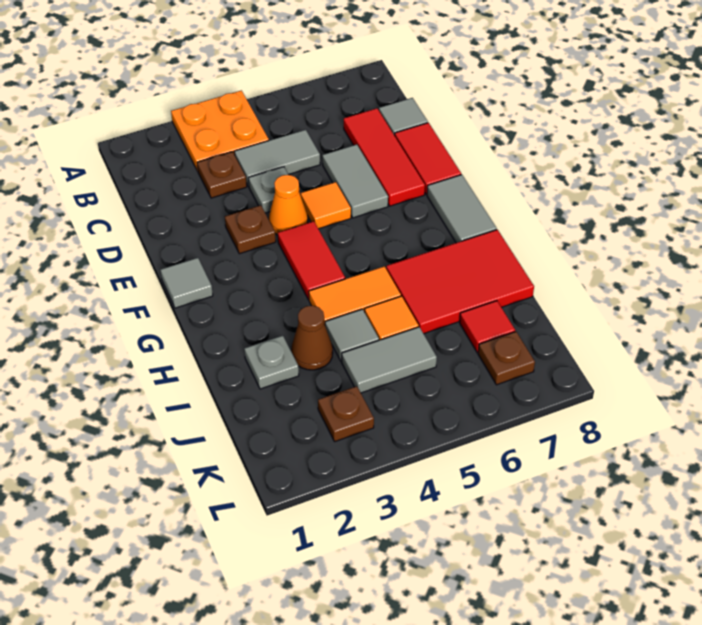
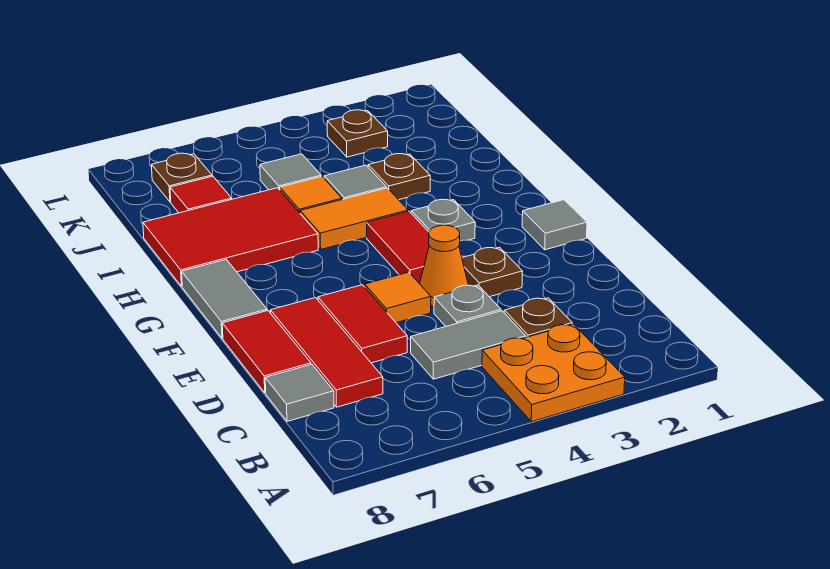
grey tile D6:E6 level 1 -> red tile D6:E6 level 1
grey plate I2 level 1 -> grey plate G3 level 1
brown cone I3 level 1 -> brown plate I3 level 1
grey tile J4:J5 level 1 -> grey tile J5 level 1

